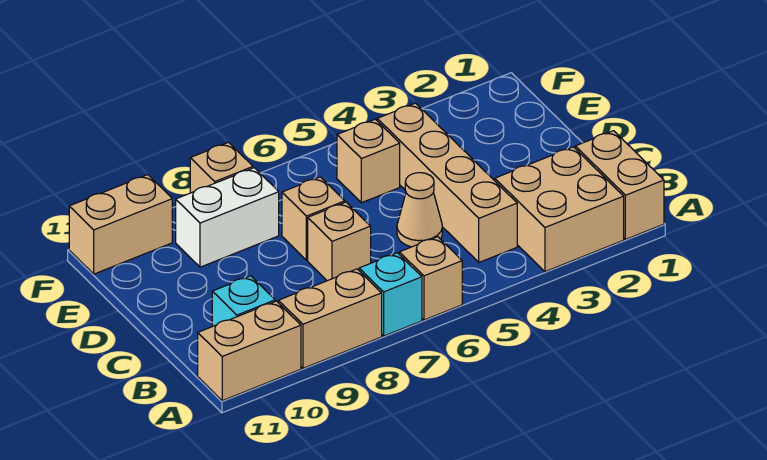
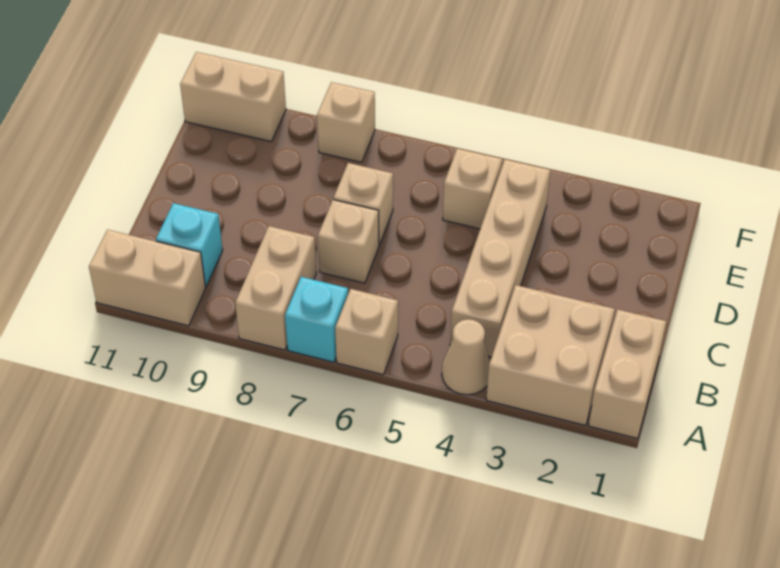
tan brick A8:A9 level 1 -> tan brick A8:B8 level 1
tan cone C5 level 1 -> tan cone A4 level 1
white brick E8:E9 level 1 -> none

